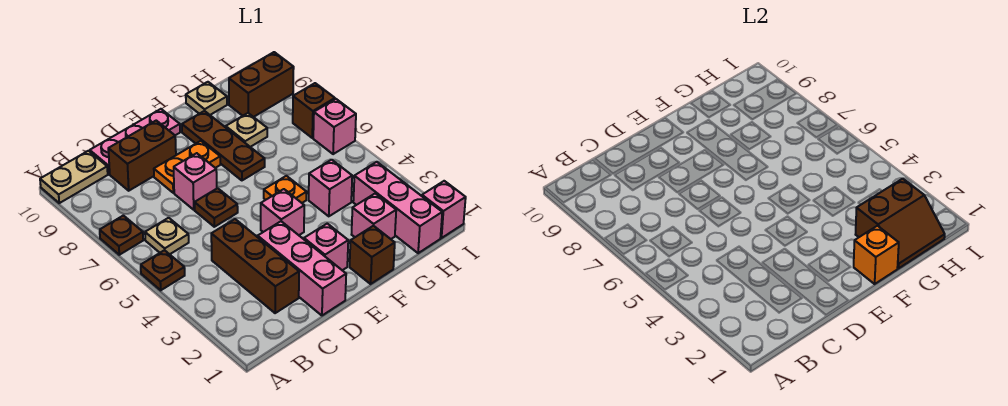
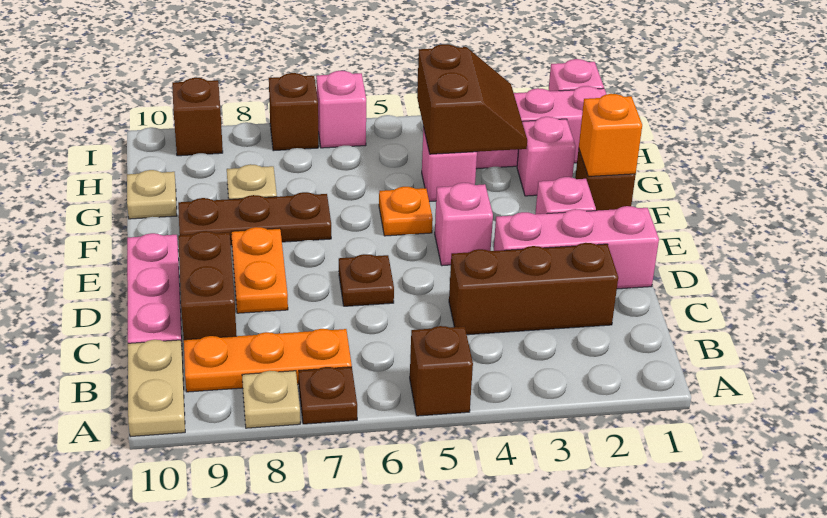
brown plate A5 level 1 -> brown brick A5 level 1
tan plate B6 level 1 -> tan plate A8 level 1
none -> orange plate B7:B9 level 1
pink brick D7 level 1 -> none
brown slope G1:H2 level 2 top 2 -> brown slope G3:H4 level 2 top 4
brown brick H9:I9 level 1 -> brown brick I9 level 1

